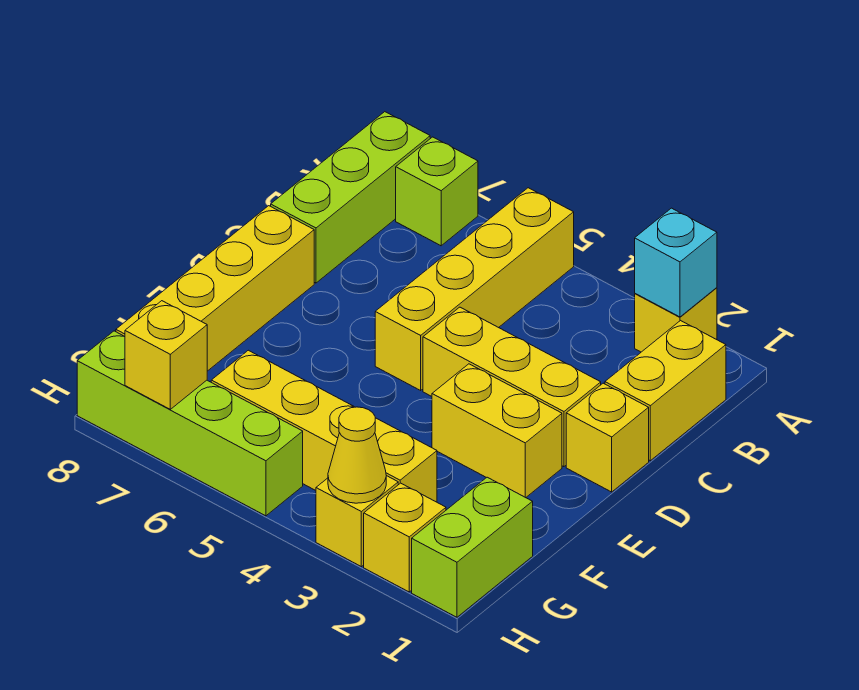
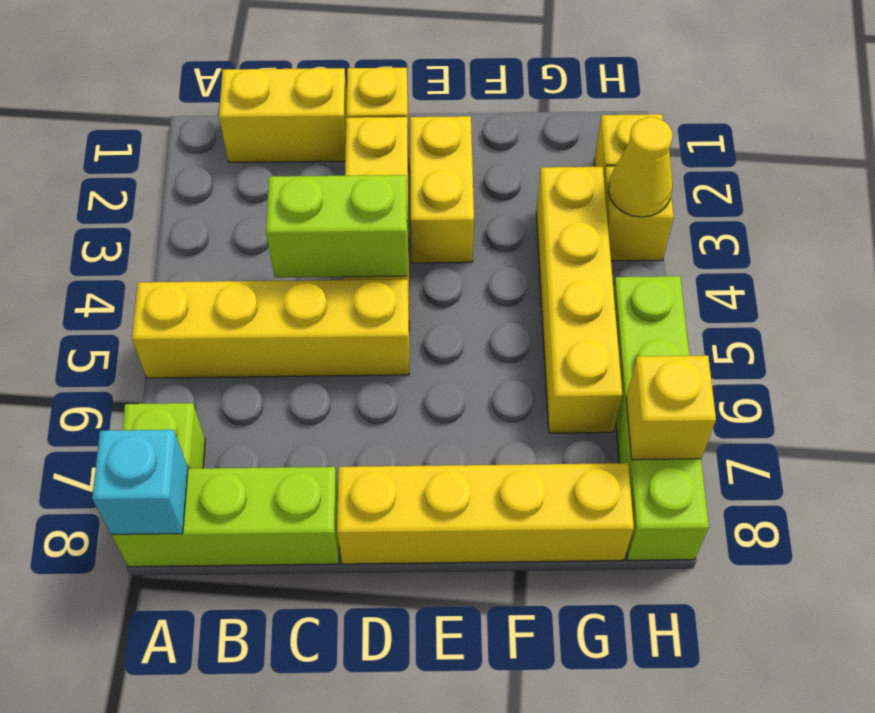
yellow brick A2 level 1 -> none
cyan brick A2 level 2 -> cyan brick A8 level 2
lime brick G1:H1 level 1 -> lime brick C4:D4 level 2

